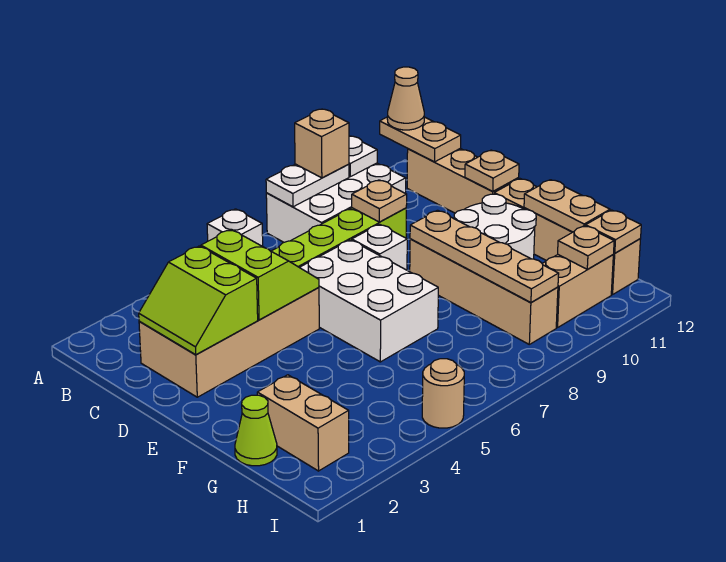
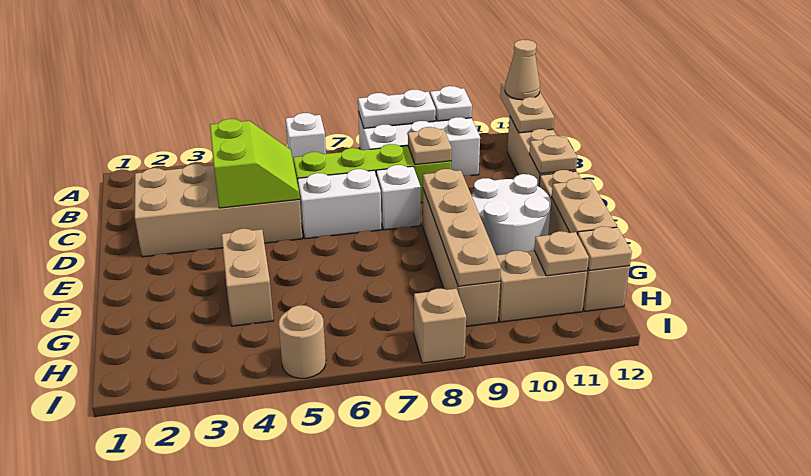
tan brick A9 level 3 -> tan brick I8 level 1
lime slope C2:D3 level 2 top 3 -> none
white brick D6:F7 level 1 -> white brick D6:D7 level 1
lime cone G1 level 1 -> none
tan brick G2:H2 level 1 -> tan brick F4:G4 level 1

